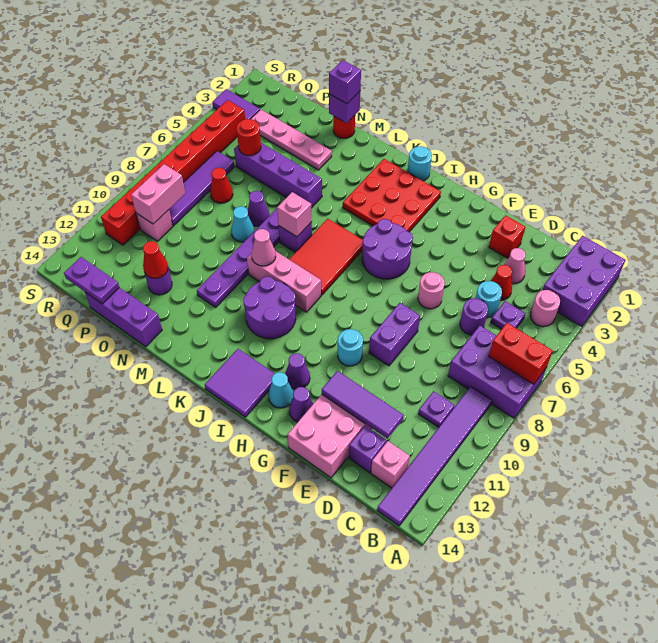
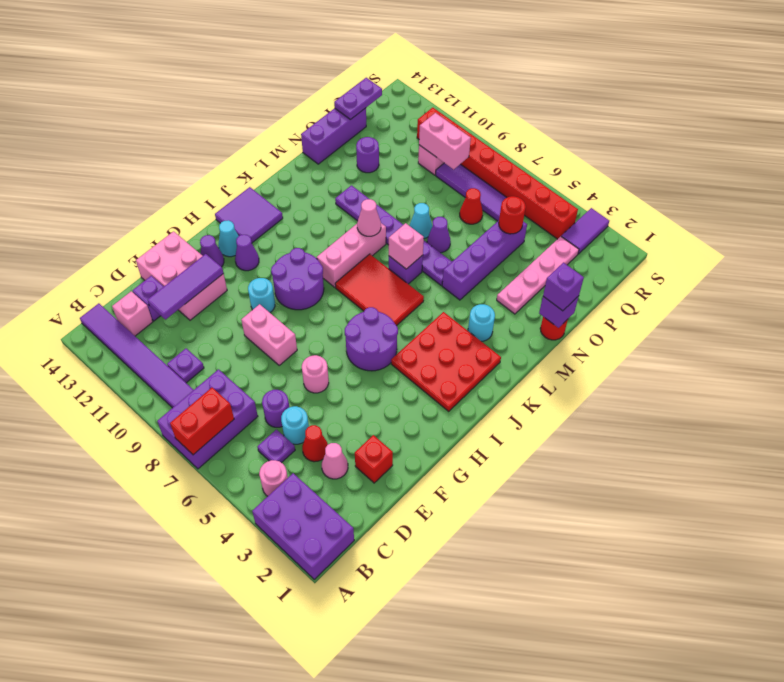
purple brick F8:F9 level 1 -> pink brick F8:F9 level 1
cyan round brick J1 level 1 -> cyan round brick L3 level 1
purple round brick J10:K11 level 1 -> purple round brick H9:I10 level 1
red cone O12 level 2 -> none

